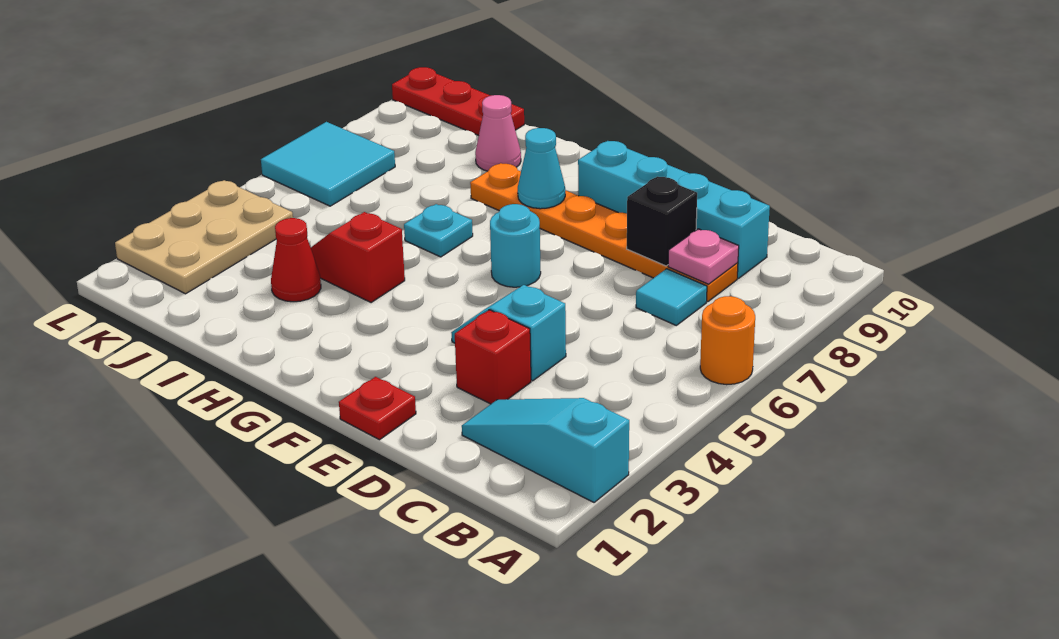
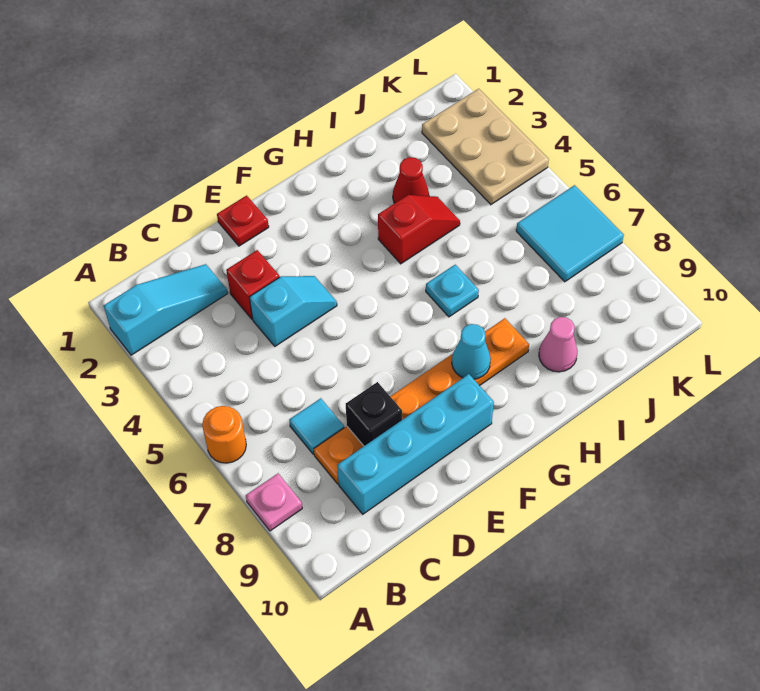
pink plate C8 level 2 -> pink plate A8 level 1
cyan round brick F6 level 1 -> none
red plate J10:L10 level 1 -> none

